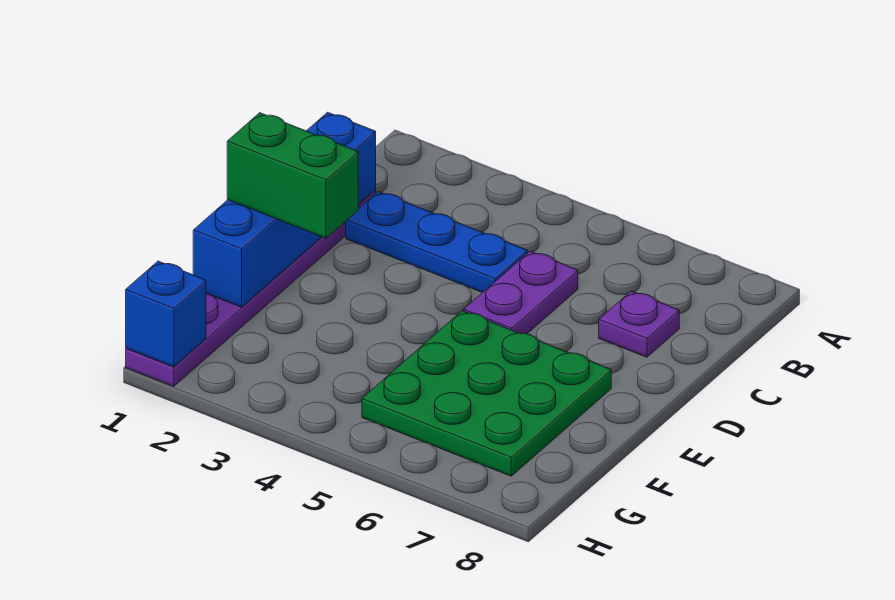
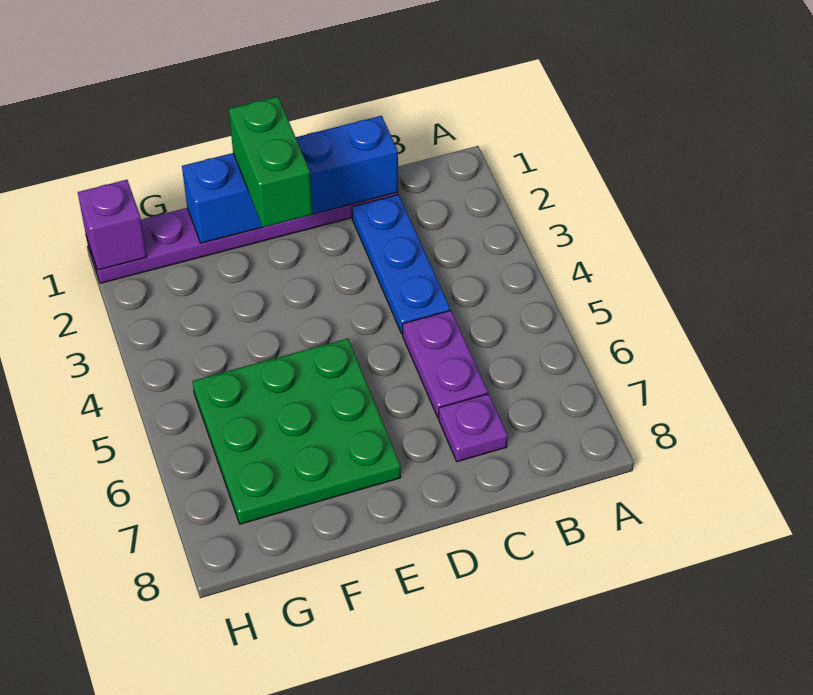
purple plate C5:D5 level 1 -> purple plate C5:C6 level 1
blue brick H1 level 2 -> purple brick H1 level 2

